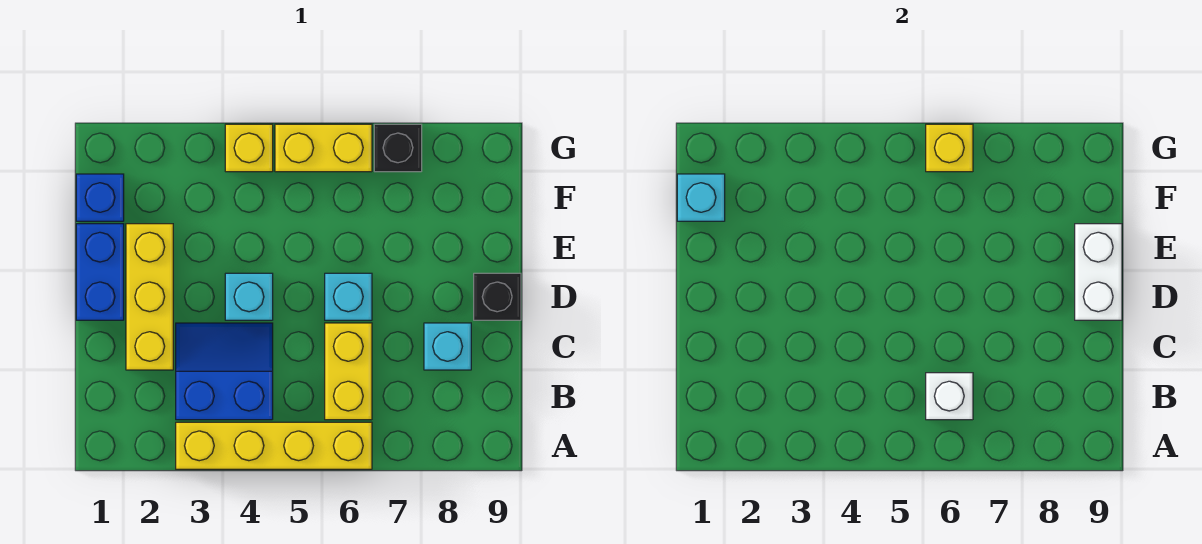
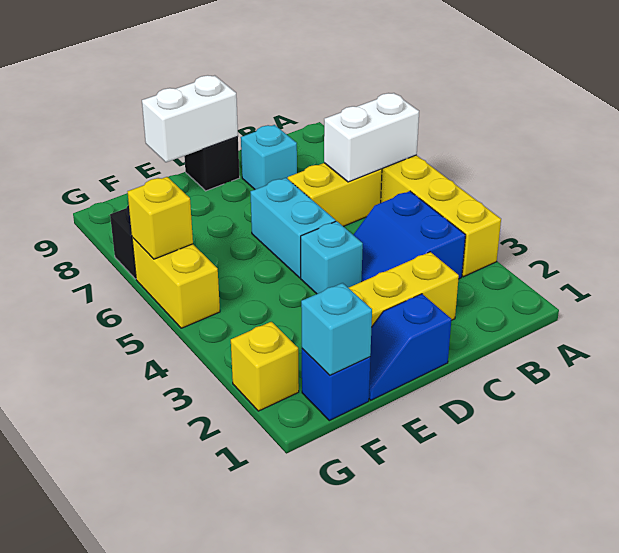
white brick B6 level 2 -> white brick A6:B6 level 2
blue brick D1:E1 level 1 -> blue slope D1:E1 level 1 top D
cyan brick D6 level 1 -> cyan brick D5:D6 level 1
yellow brick G4 level 1 -> yellow brick G2 level 1

